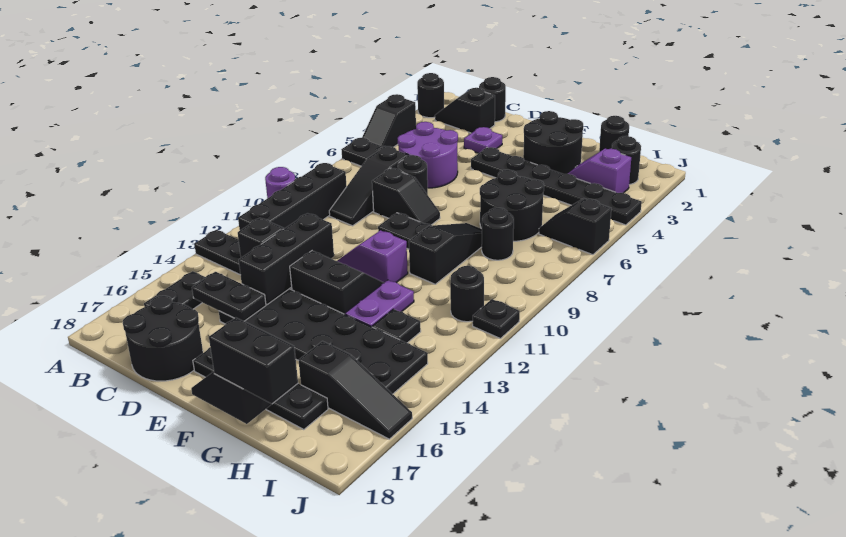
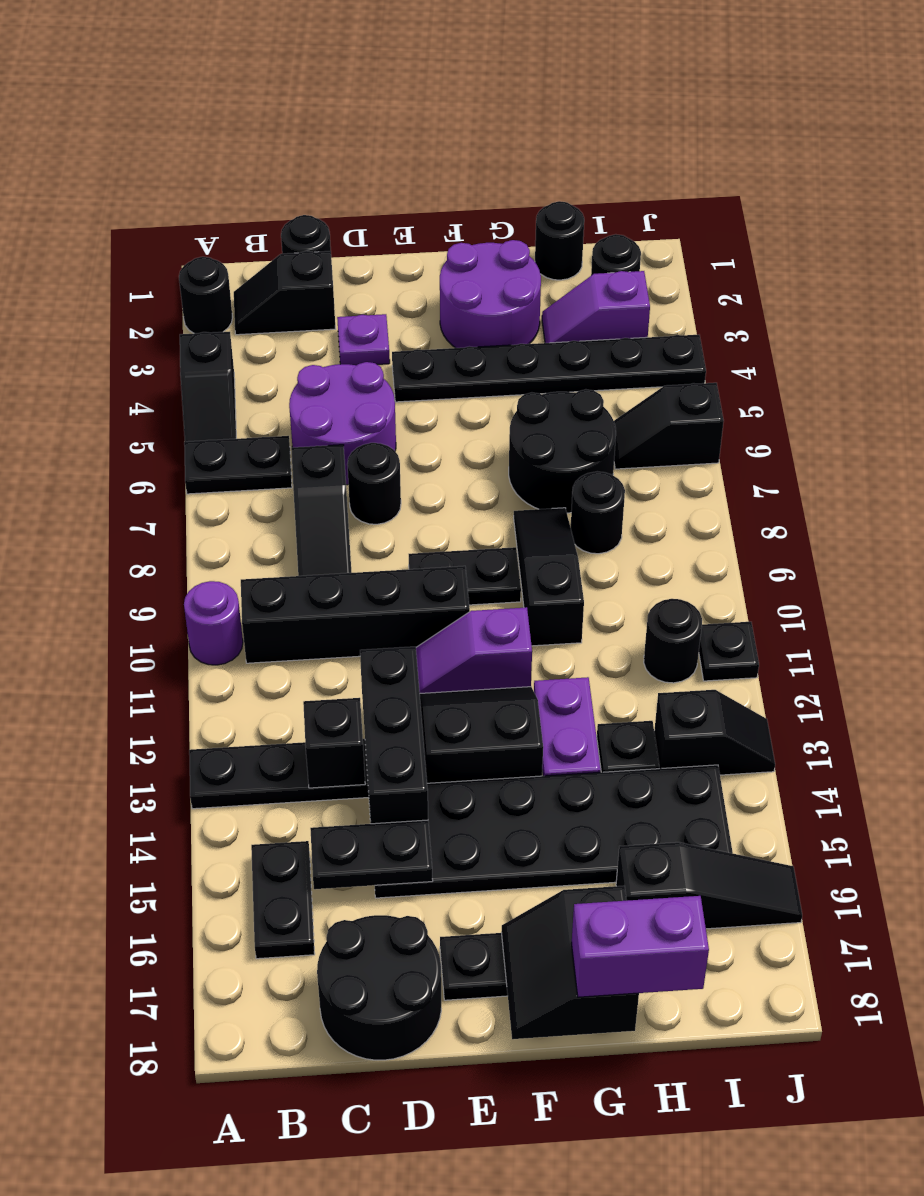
black brick B9:B12 level 1 -> black brick B10:E10 level 1
black slope D8:E8 level 1 top D -> black slope I13:J13 level 1 top I
black round brick F2:G3 level 1 -> purple round brick F2:G3 level 1
black brick G18:H18 level 3 -> purple brick G18:H18 level 3

